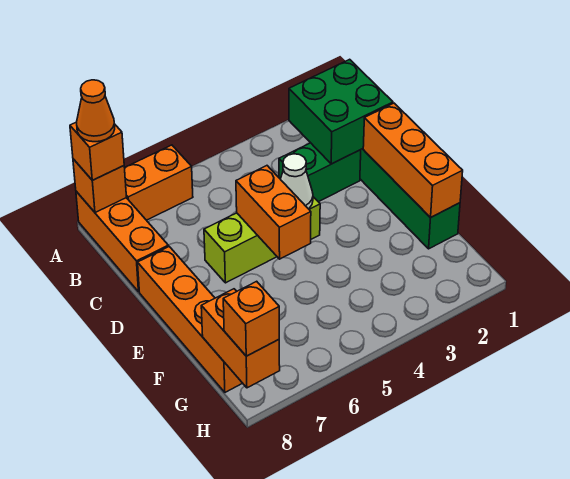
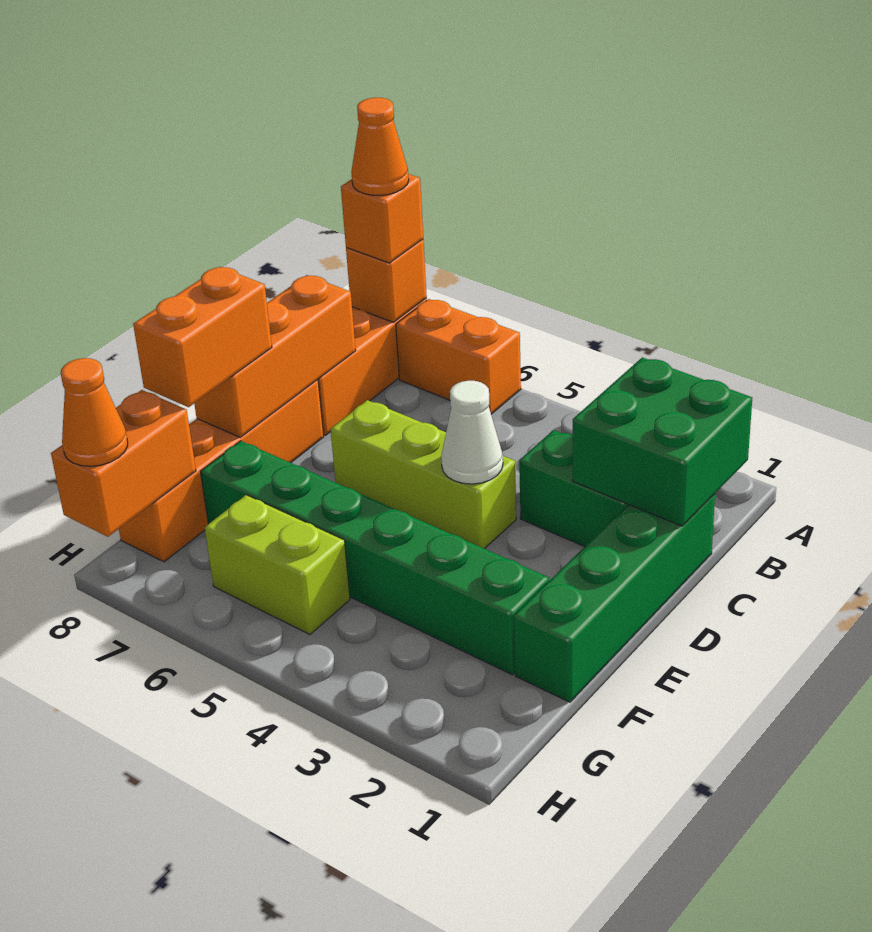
orange brick D1:F1 level 2 -> orange brick C8:E8 level 2
orange brick D5:E5 level 2 -> orange brick E8:F8 level 3
none -> green brick F2:F7 level 1
none -> lime brick G5:G6 level 1
orange brick H8 level 3 -> orange cone H8 level 3

